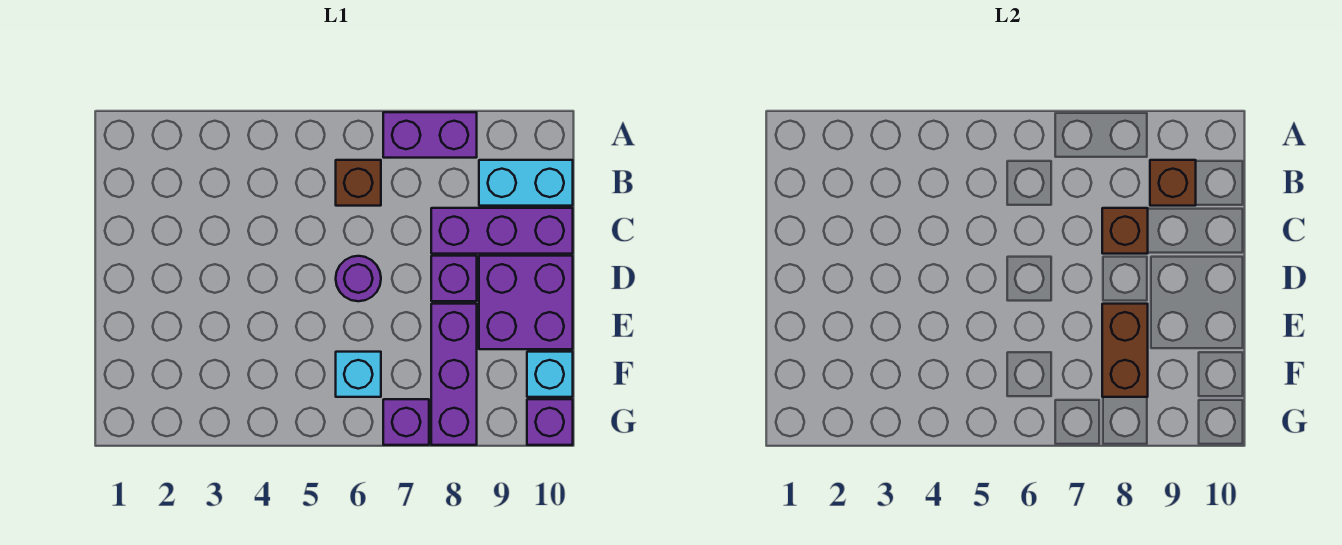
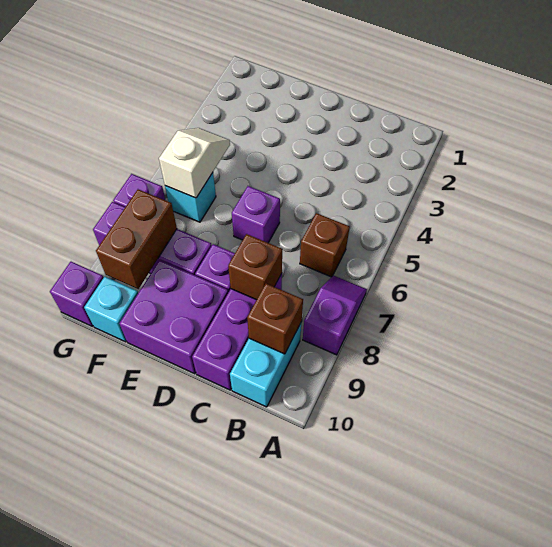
purple brick A7:A8 level 1 -> purple slope A7:A8 level 1 top 8
purple round brick D6 level 1 -> purple brick D6 level 1
brown brick E8:F8 level 2 -> brown brick F8:F9 level 2
none -> white slope F5:F6 level 2 top 6

